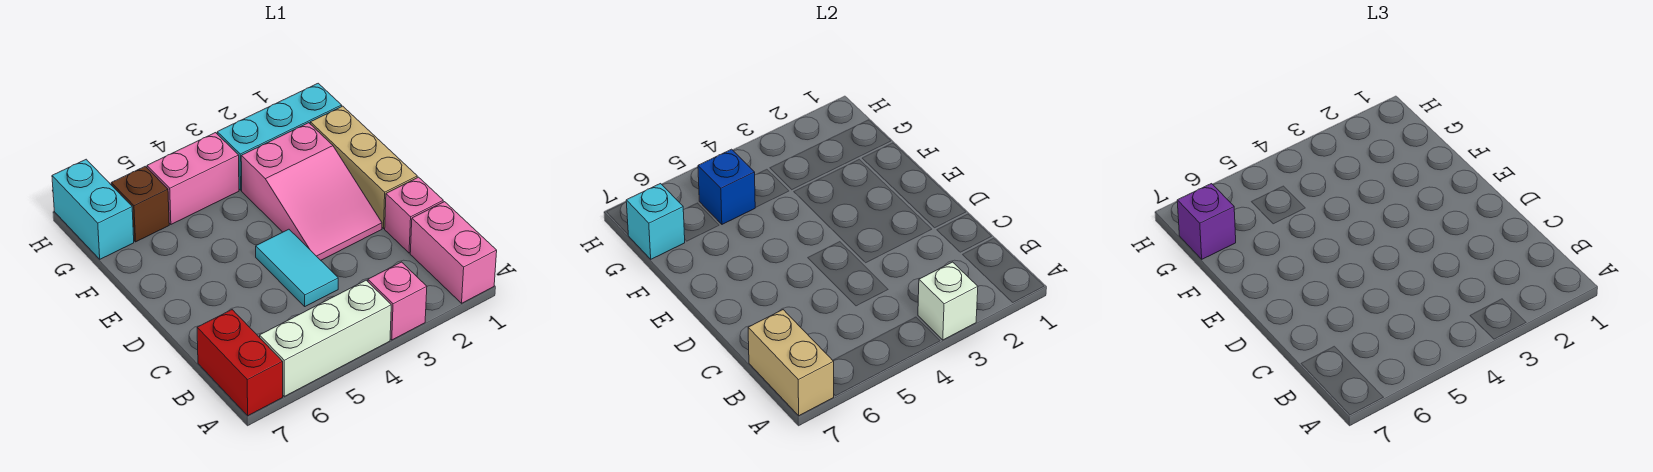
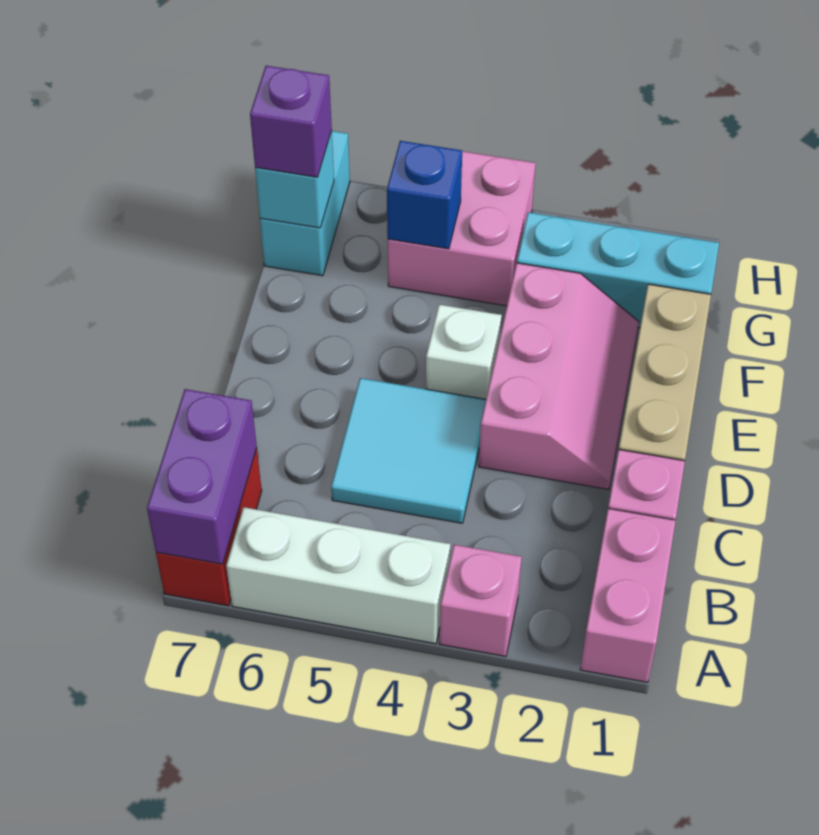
white brick A3 level 2 -> white brick E4 level 1
tan brick A7:B7 level 2 -> purple brick A7:B7 level 2
cyan tile C4:D4 level 1 -> cyan tile C4:D5 level 1
pink slope D2:F3 level 1 top F -> pink slope D2:F3 level 1 top 3
pink brick G4:G5 level 1 -> pink brick G4:H5 level 1
brown brick G6 level 1 -> none

